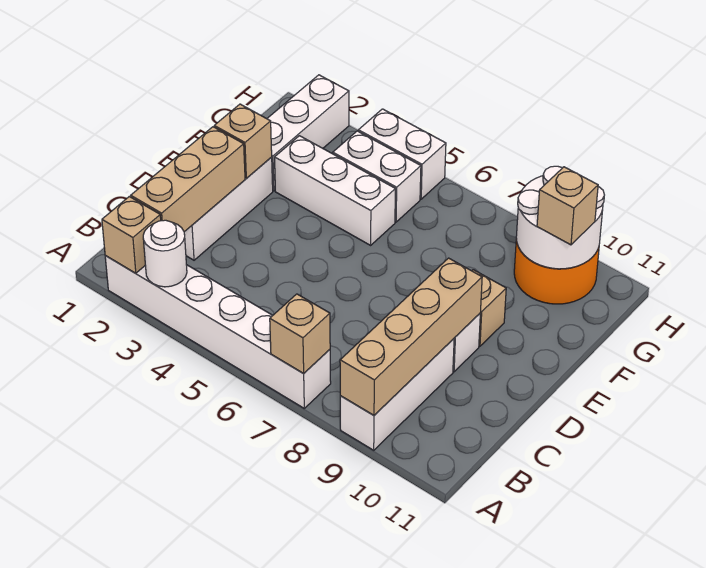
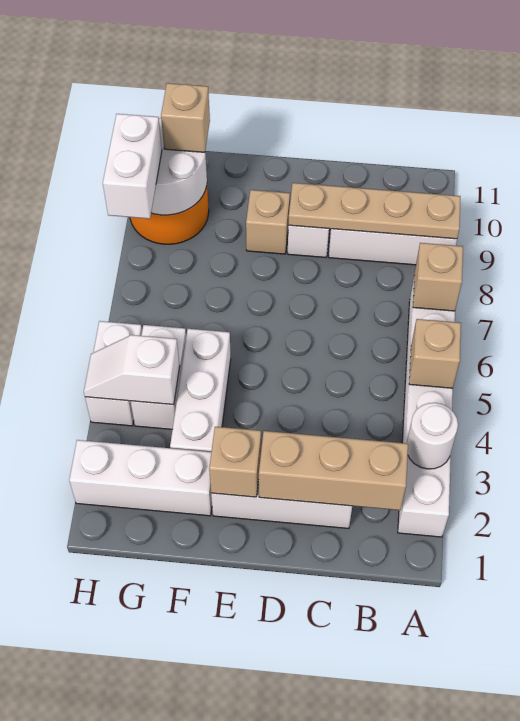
tan brick A2 level 2 -> tan brick A5 level 2
tan brick A9:D9 level 2 -> tan plate A9:D9 level 2
none -> white slope G4:H4 level 2 top G
none -> white brick H8:H9 level 3

